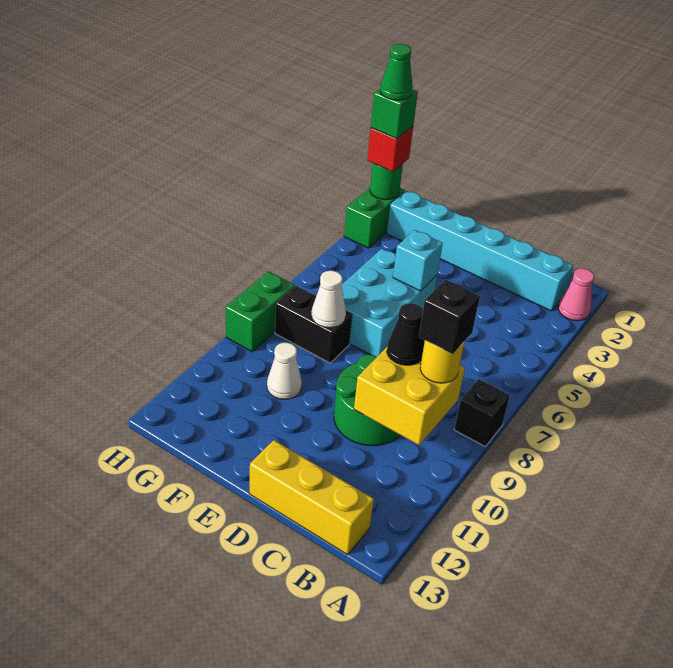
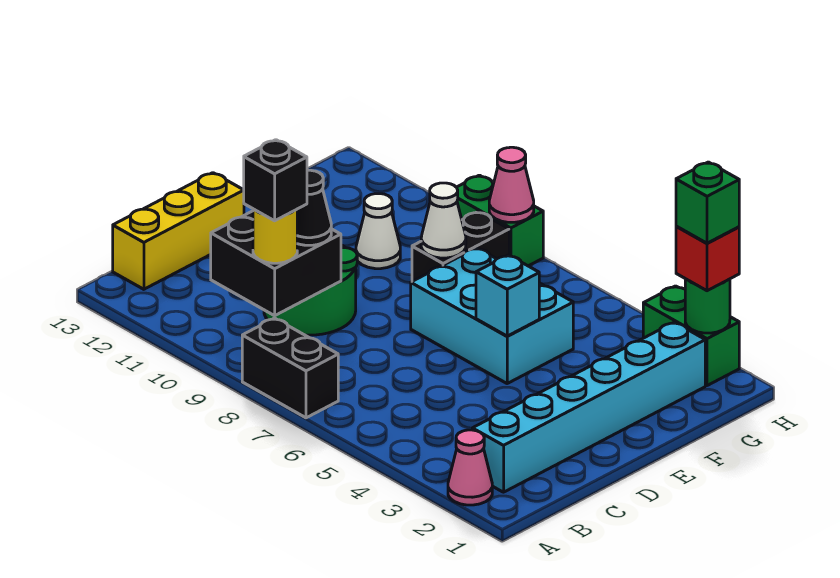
black brick A8 level 1 -> black brick A7:A8 level 1
yellow brick B9:C10 level 2 -> black brick B9:C10 level 2
green cone H2 level 5 -> none
none -> pink cone H8 level 2

